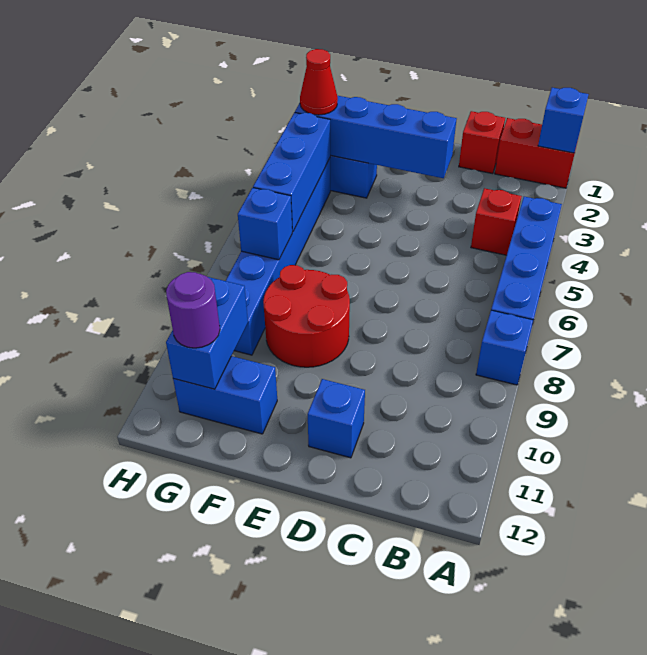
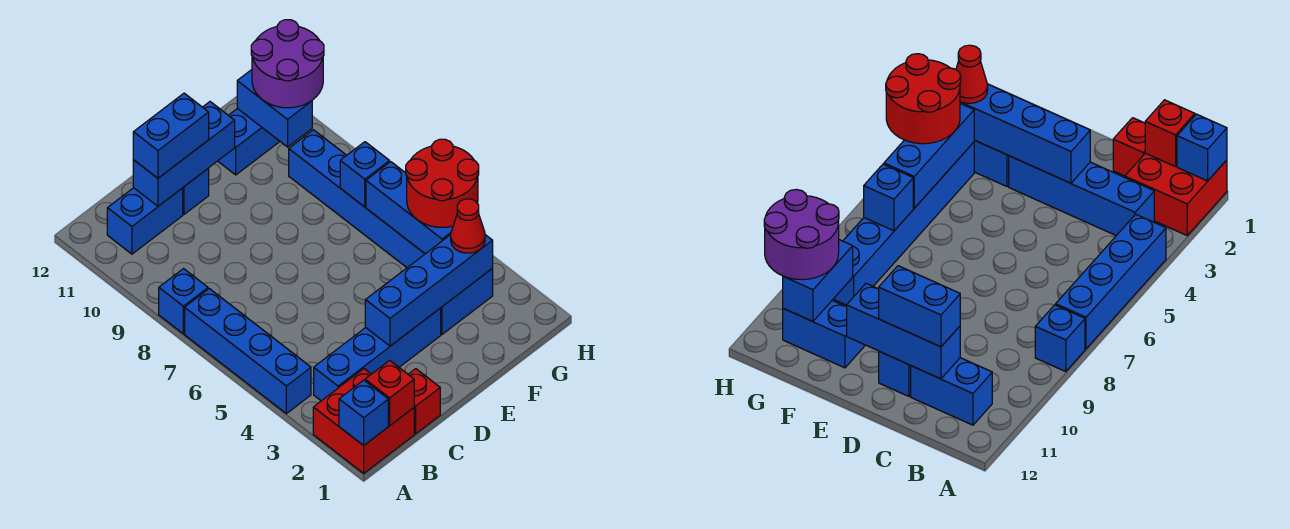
red brick A1:B1 level 1 -> red brick A1:B2 level 1
none -> blue brick B3:E3 level 1
red brick B4 level 1 -> red brick B1 level 2
none -> blue brick B11:C11 level 1
none -> blue brick C11:E11 level 2
none -> blue brick C11:D11 level 3
red round brick E8:F9 level 1 -> red round brick G4:H5 level 3
purple round brick G11 level 3 -> purple round brick G10:H11 level 3

